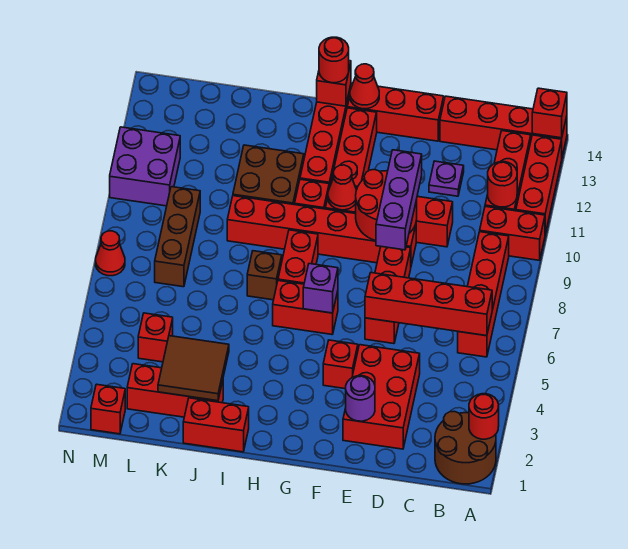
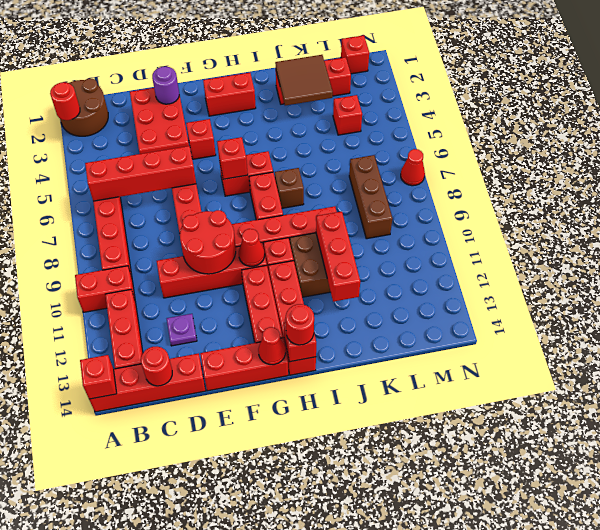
red brick A11:A13 level 1 -> red brick J10:J12 level 2
red round brick B11 level 2 -> red round brick C14 level 2
purple brick E8:E10 level 3 -> none
purple brick G6 level 2 -> red brick G6 level 2
red brick I1:J1 level 1 -> red brick G2:H2 level 1
purple brick M10:N11 level 1 -> none

